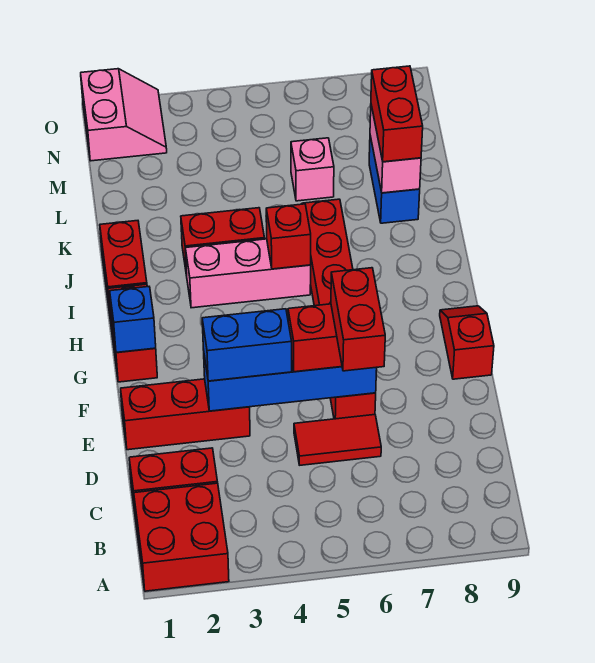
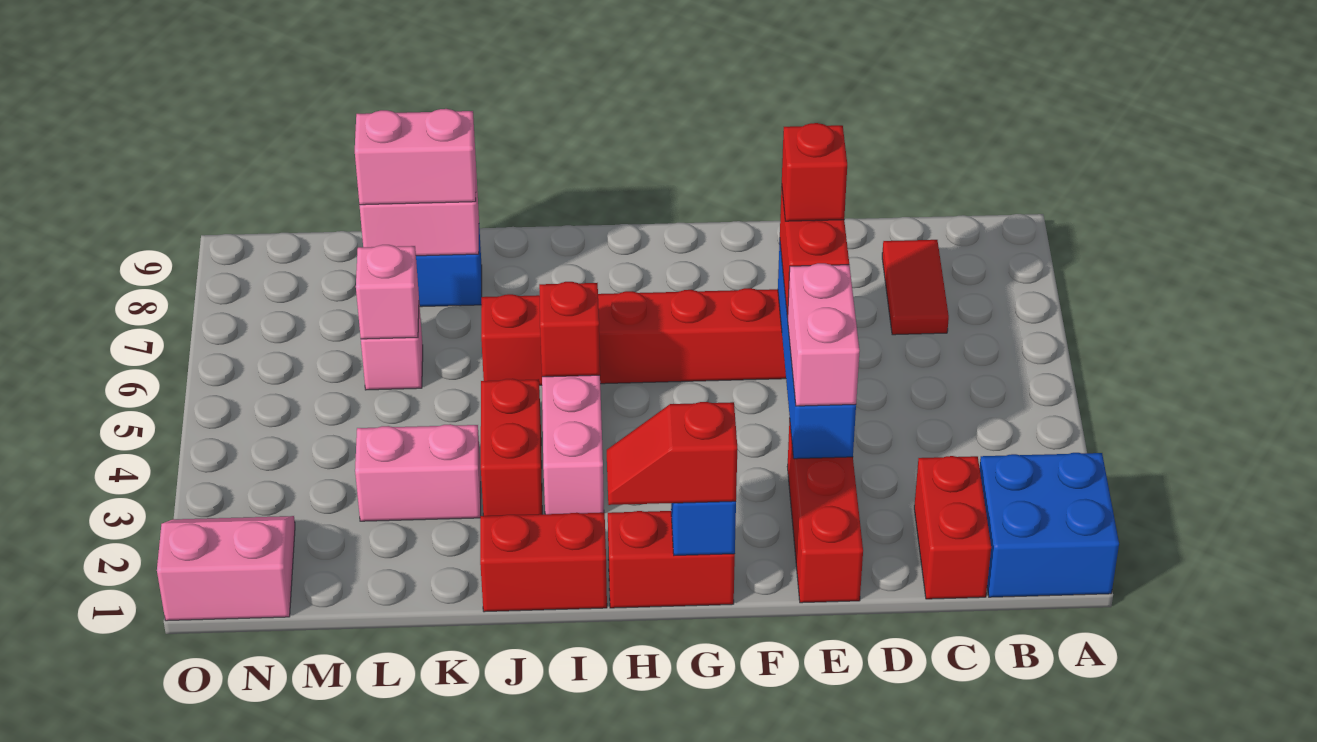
red brick A1:B2 level 1 -> blue brick A1:B2 level 1
red tile D5:D6 level 1 -> red tile C7:C8 level 1
red brick D6:E6 level 4 -> red brick E6 level 4
blue brick E3:E4 level 3 -> pink brick E3:E4 level 3
red slope F9:G9 level 1 top F -> red slope G1:H1 level 3 top G
none -> pink brick K3:L3 level 1
red brick K8:L8 level 3 -> pink brick K8:L8 level 3
none -> pink brick L6 level 2

